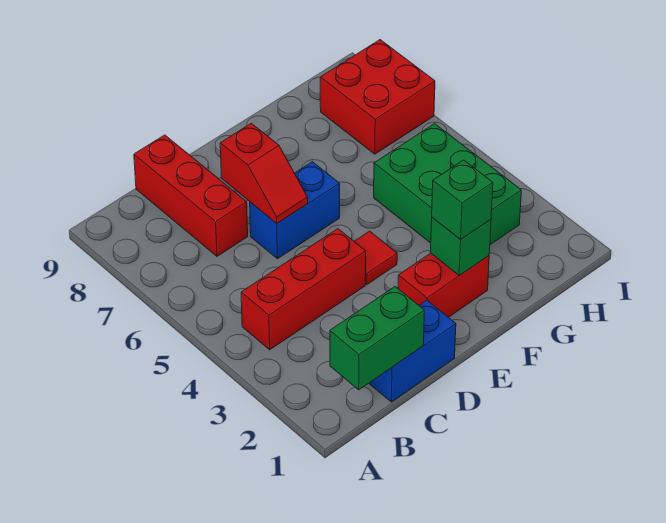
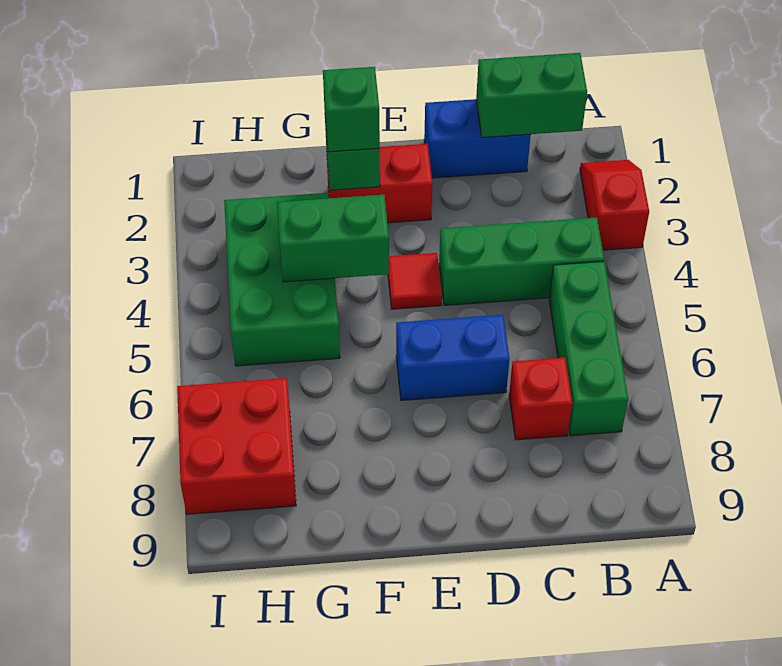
red brick B4:D4 level 1 -> green brick B4:D4 level 1
none -> green brick B5:B7 level 1
red brick C7:C9 level 1 -> red brick C7 level 1
red slope D6:D7 level 2 top 7 -> red slope A2:A3 level 1 top 3
none -> green brick F4:G4 level 2

